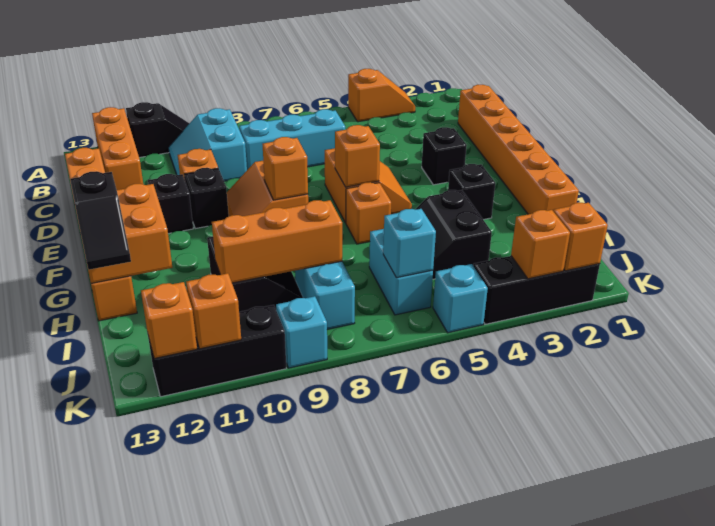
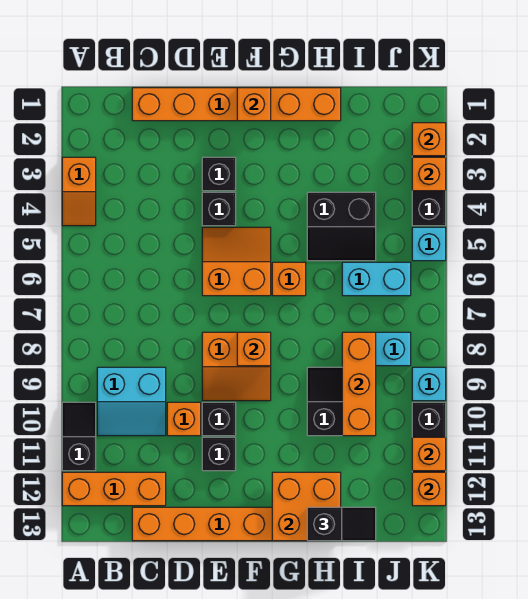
orange slope A3:A4 level 1 top 4 -> orange slope A3:A4 level 1 top 3
cyan brick C6:C8 level 1 -> none
orange brick F6 level 2 -> orange brick F1 level 2
black brick G3 level 1 -> black brick E4 level 1
cyan brick J6 level 2 -> none

